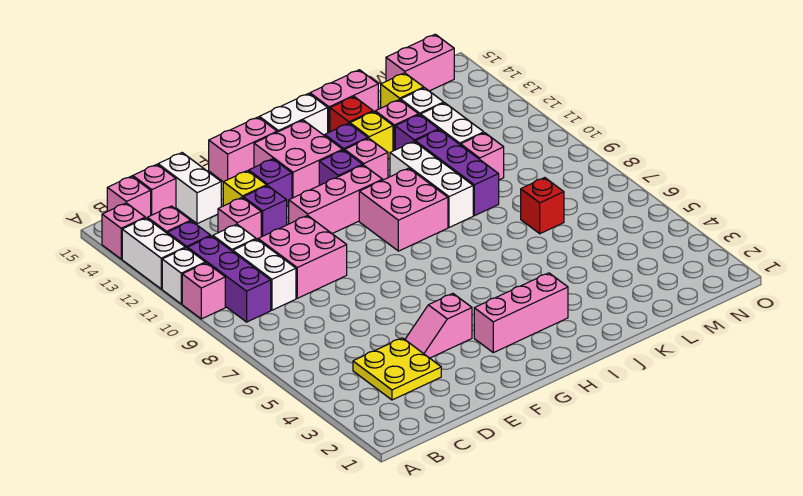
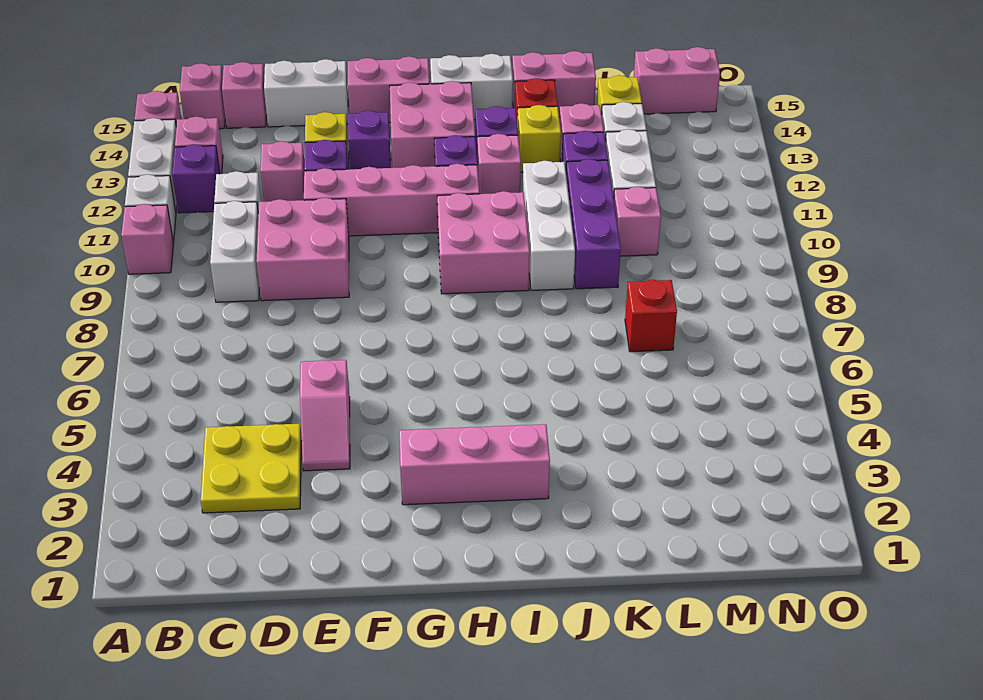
purple brick B9:B11 level 1 -> none
white brick D14:D15 level 1 -> white brick D15:E15 level 1
pink slope E4:F4 level 1 top F -> pink slope E4:E5 level 1 top 5
pink brick F11:H11 level 1 -> pink brick E11:H11 level 1

